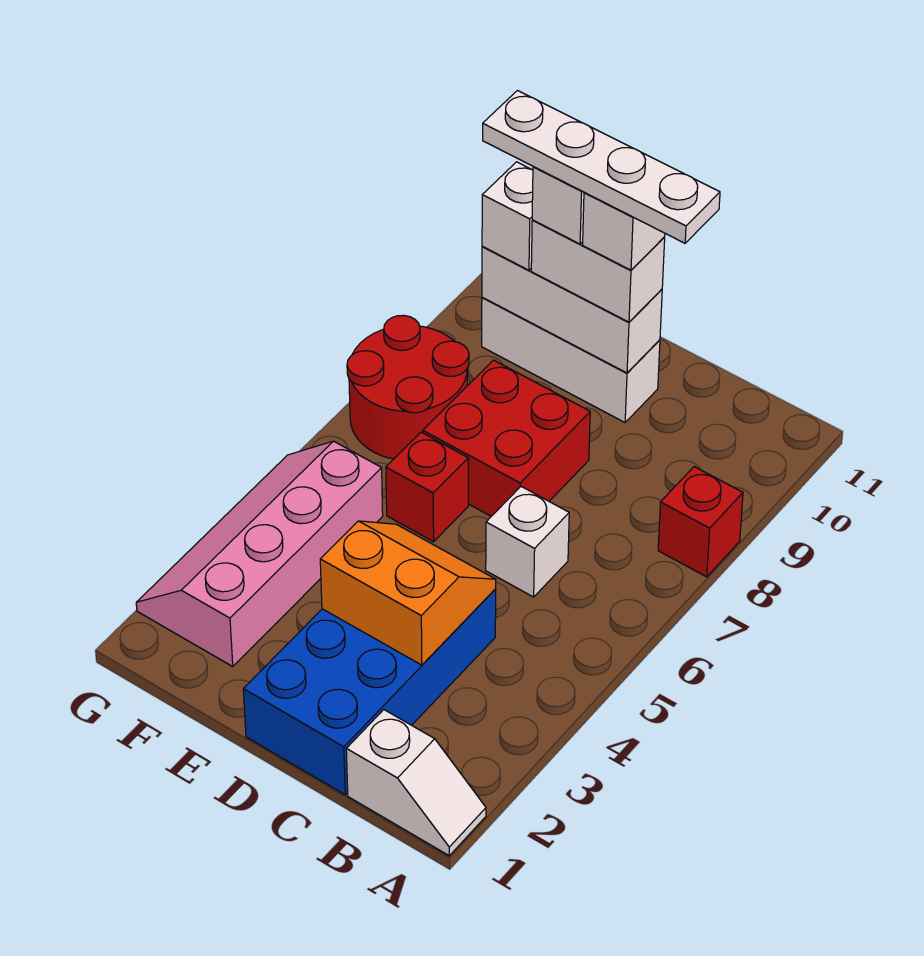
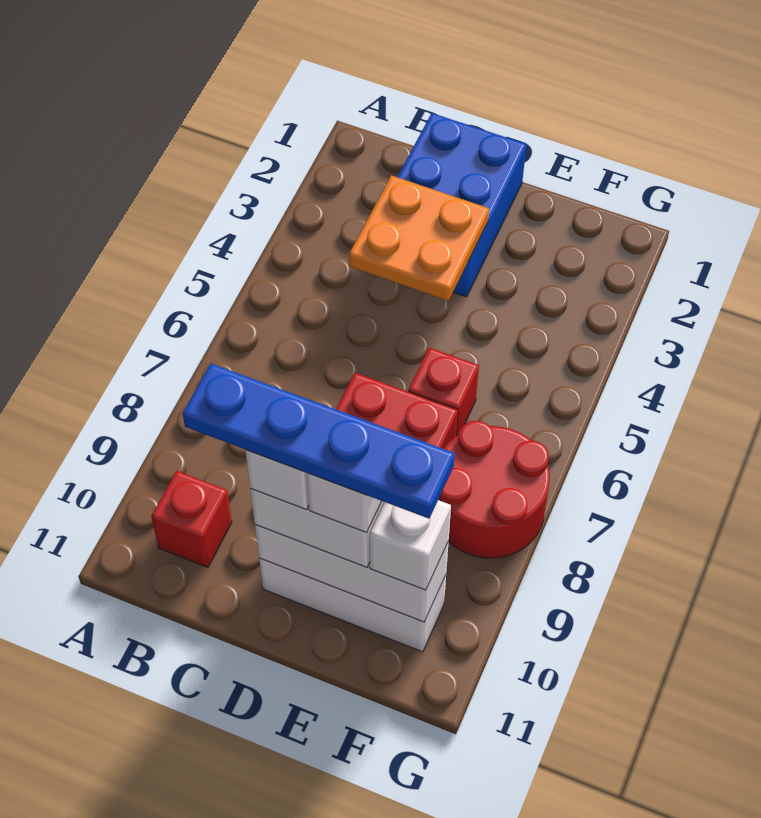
white slope A1:B1 level 1 top B -> none
red brick A8 level 1 -> red brick B10 level 1
blue brick C1:D4 level 1 -> blue brick C1:D3 level 1
orange slope C3:D4 level 2 top 3 -> orange plate C3:D4 level 2
white brick C6 level 1 -> none
white plate C10:F10 level 5 -> blue plate C10:F10 level 5
pink slope F2:G5 level 1 top F -> none

